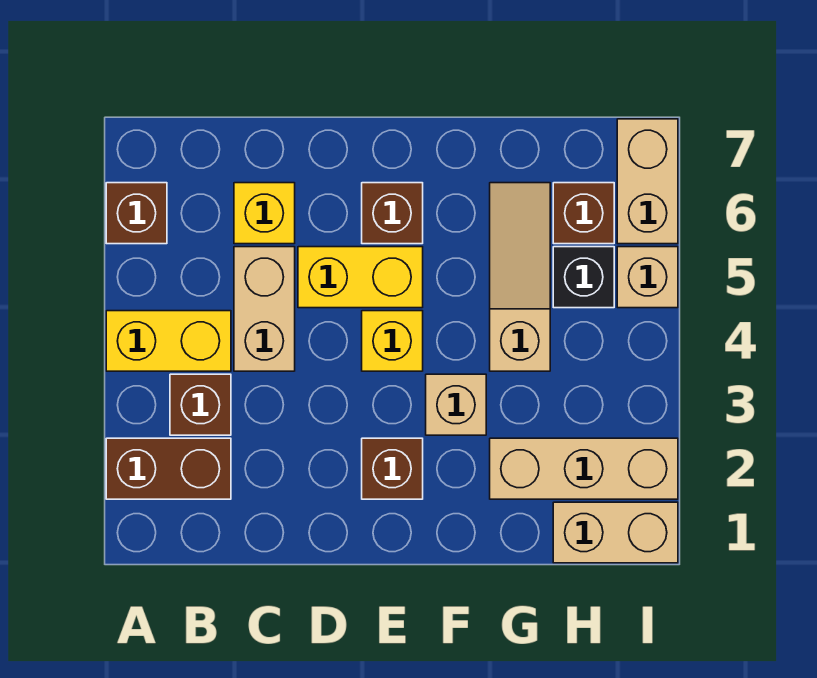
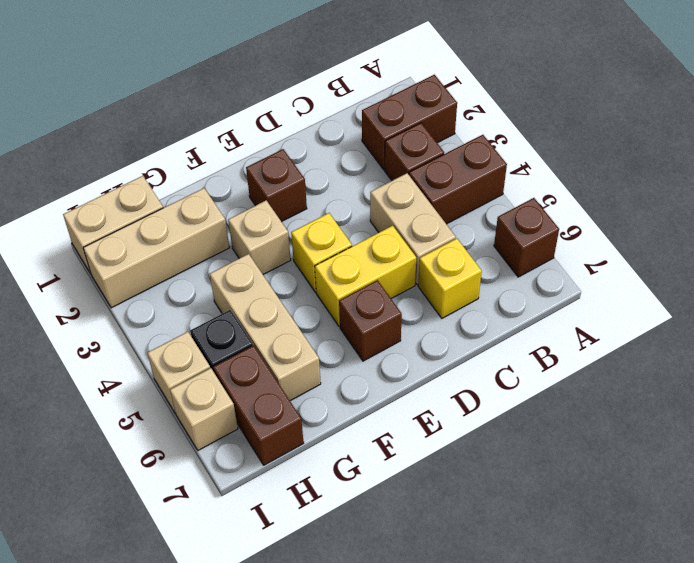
yellow brick A4:B4 level 1 -> brown brick A4:B4 level 1
tan slope G4:G6 level 1 top 4 -> tan brick G4:G6 level 1
brown brick H6 level 1 -> brown brick H6:H7 level 1
tan brick I6:I7 level 1 -> tan brick I6 level 1

